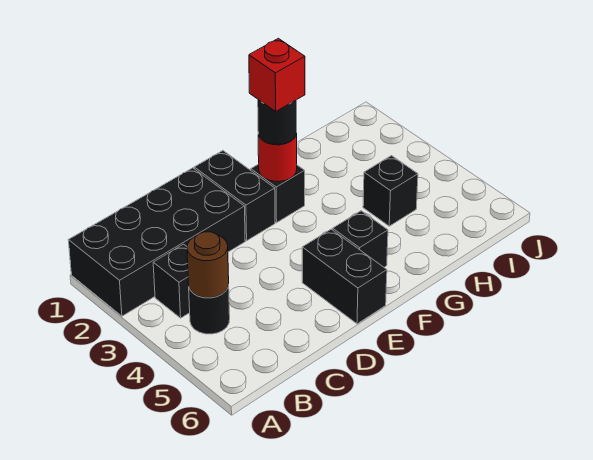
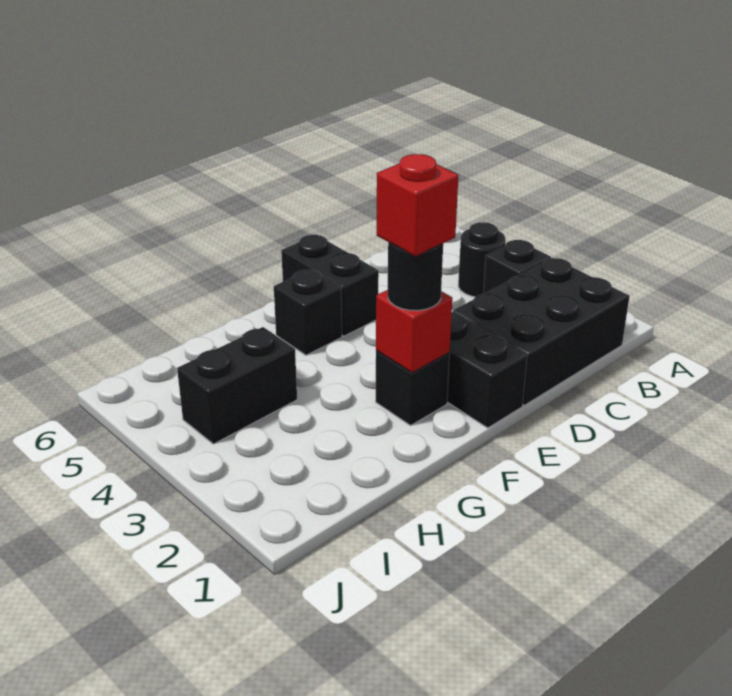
black brick A1:D2 level 1 -> black brick B1:D2 level 1
brown round brick B4 level 2 -> none
red round brick F2 level 2 -> red brick F2 level 2
black brick H4 level 1 -> black brick H4:I4 level 1

